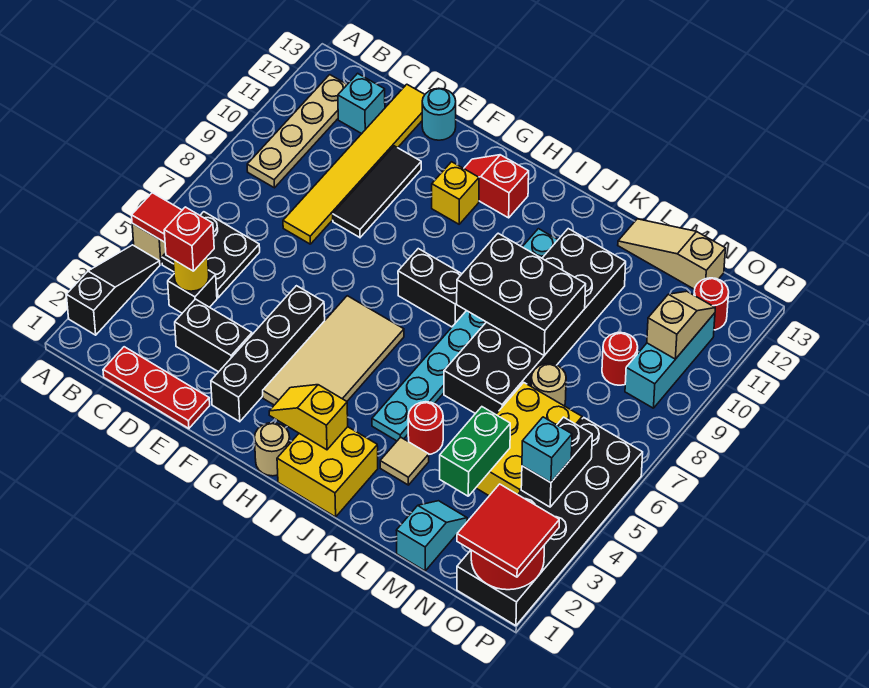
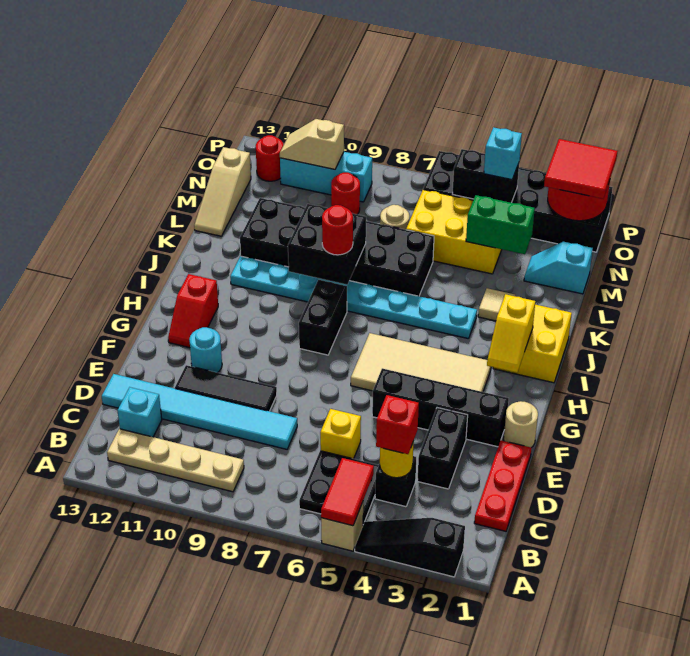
yellow tile D8:D13 level 1 -> cyan tile D8:D13 level 1
cyan round brick E13 level 1 -> cyan round brick F11 level 1
yellow brick G11 level 1 -> yellow brick D6 level 1
tan round brick H1 level 1 -> tan round brick F1 level 1
black brick J8:L9 level 2 -> black brick J8:K9 level 2
red round brick K4 level 1 -> red round brick J8 level 3

